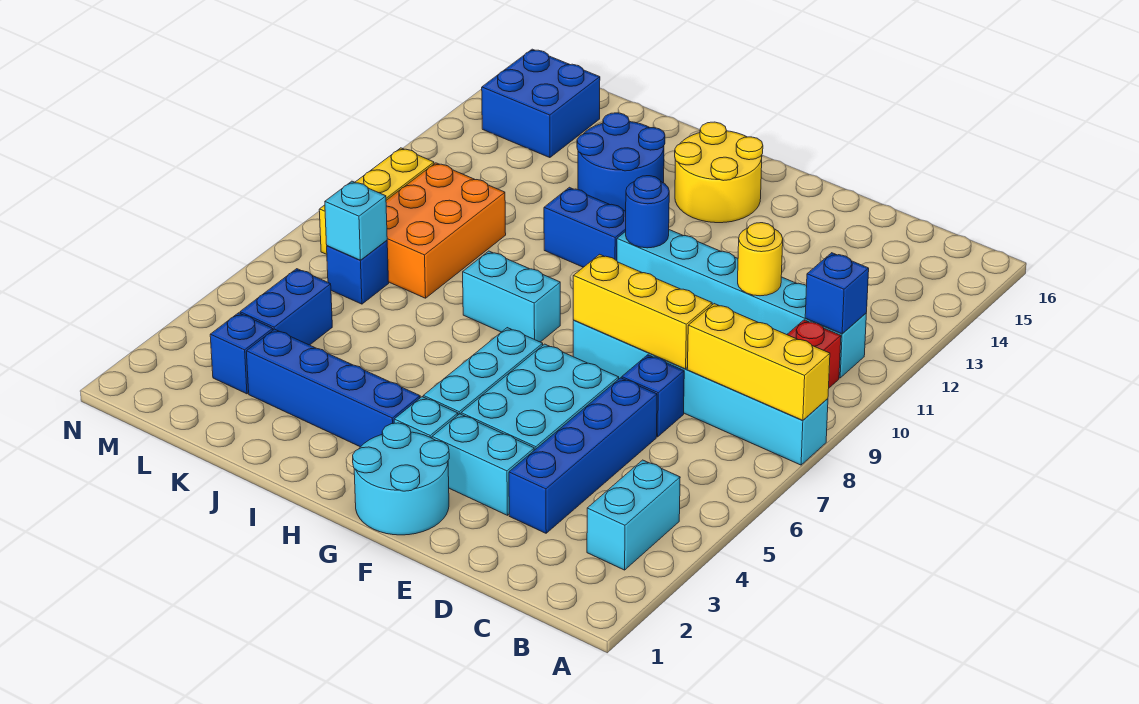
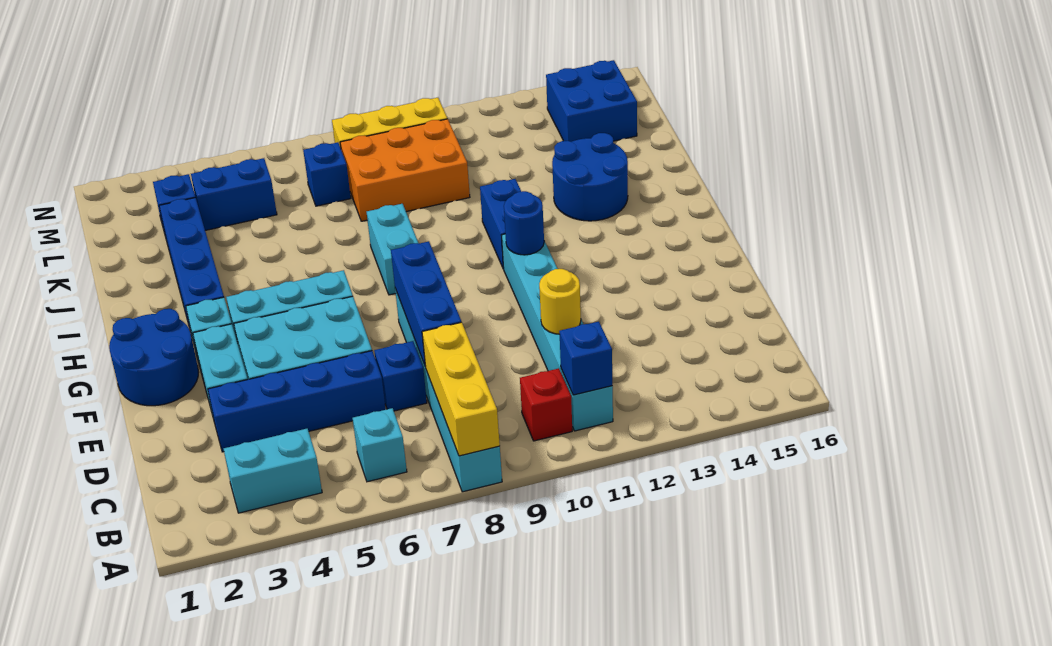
yellow brick D8:F8 level 2 -> blue brick D8:F8 level 2
cyan round brick F1:G2 level 1 -> blue round brick F1:G2 level 1
yellow round brick G14:H15 level 1 -> none
cyan brick L7 level 2 -> cyan brick B6 level 1

